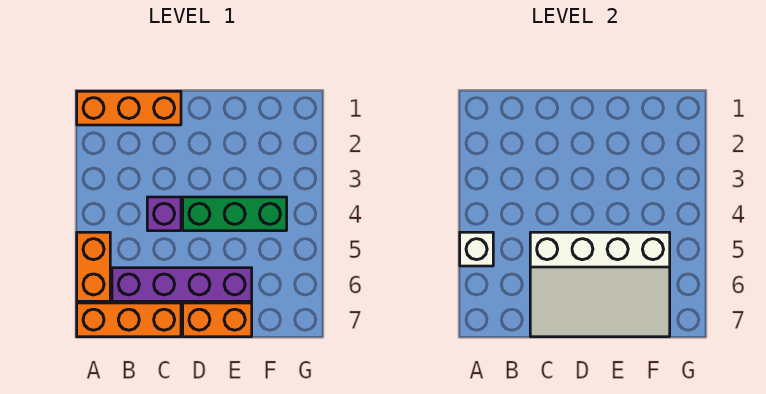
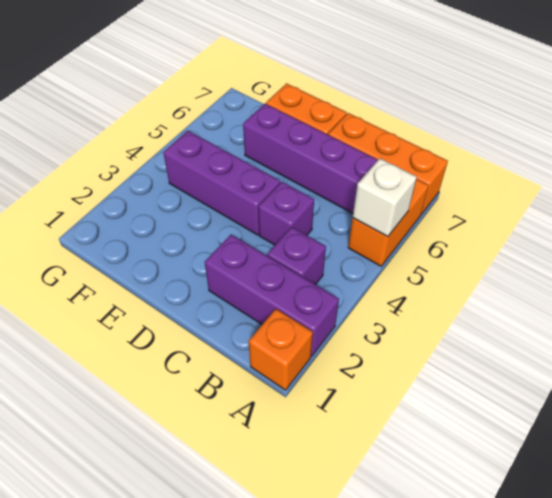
orange brick A1:C1 level 1 -> orange brick A1 level 1
none -> purple brick A2:C2 level 1
none -> purple brick B3 level 1
white slope C5:F7 level 2 top 5 -> none
green brick D4:F4 level 1 -> purple brick D4:F4 level 1

